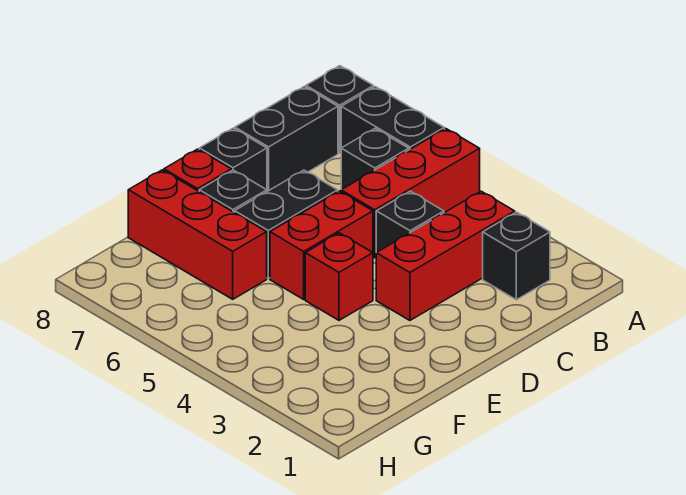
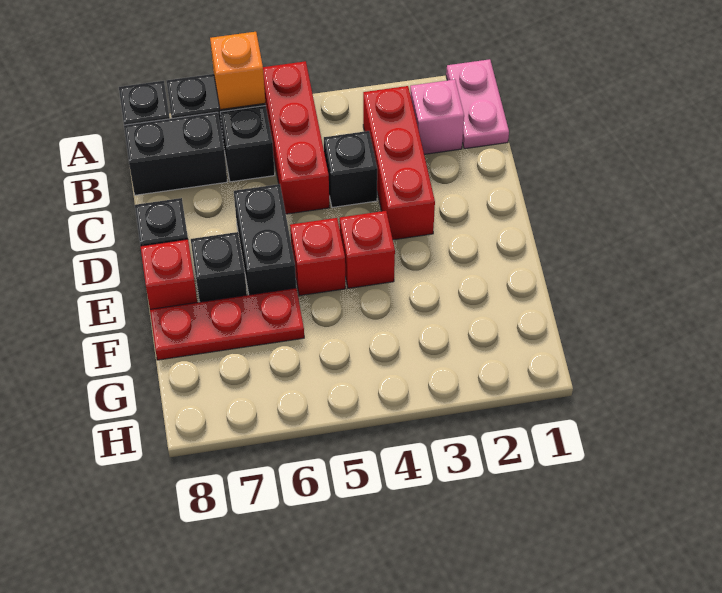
none -> pink plate A1:B1 level 1
none -> orange brick A6 level 2
black brick B2 level 1 -> pink brick B2 level 1
black brick B8:C8 level 1 -> black brick B7:B8 level 1
red brick D5:E5 level 1 -> red brick E5 level 1
red brick F6:F8 level 1 -> red plate F6:F8 level 1

